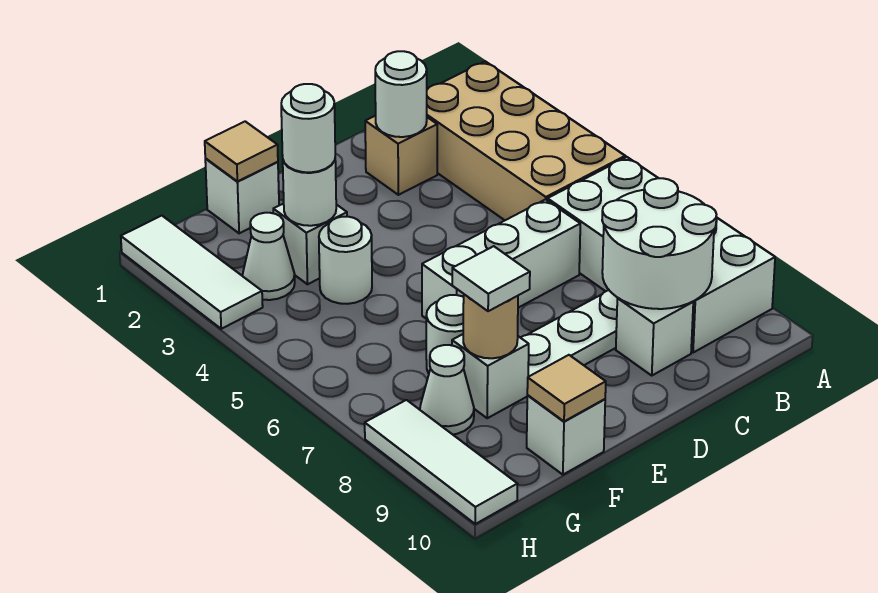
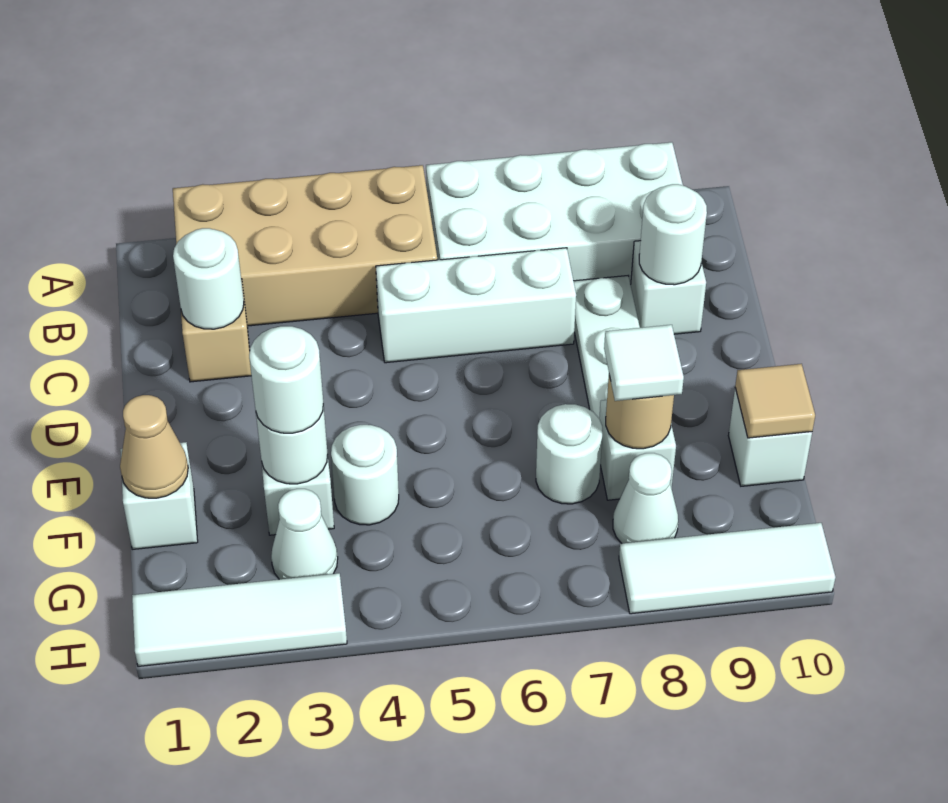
white round brick B8:C9 level 2 -> white round brick C9 level 2
white brick C6:E6 level 1 -> white brick C5:C7 level 1
tan tile F1 level 2 -> tan cone F1 level 2

